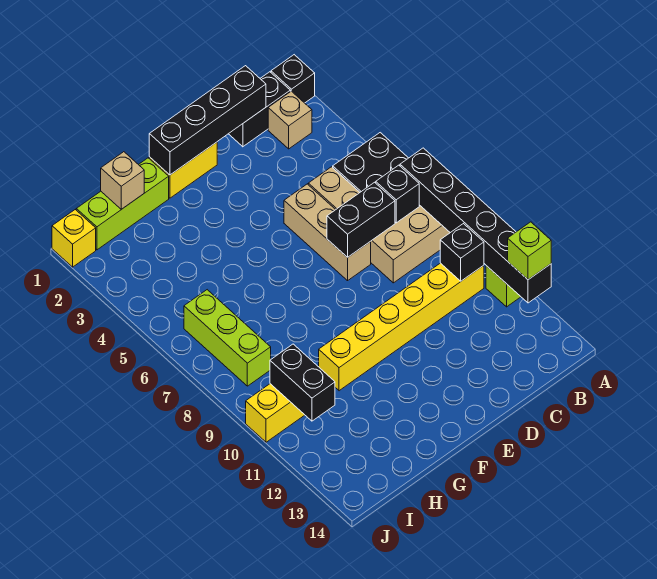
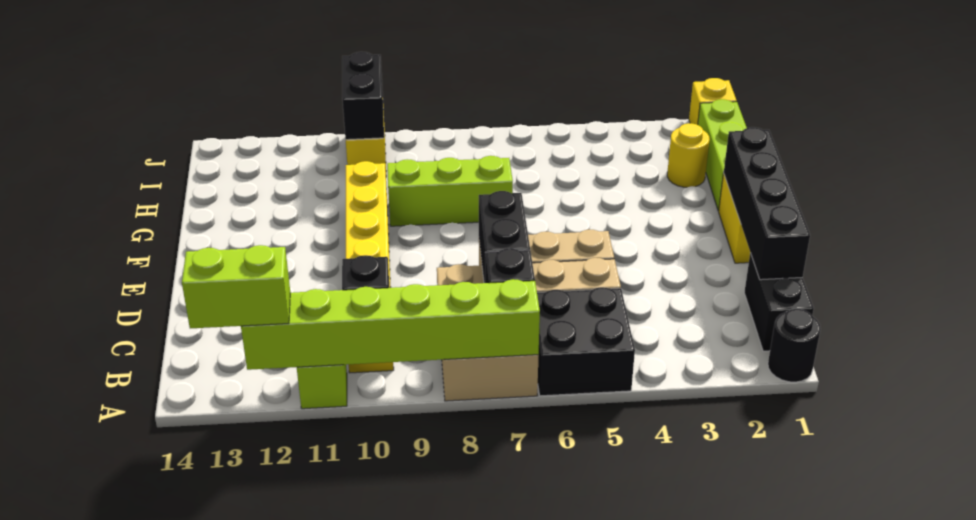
black brick A1 level 1 -> black round brick A1 level 1
black brick A7:A12 level 2 -> lime brick A7:A12 level 2
lime brick A12 level 3 -> lime brick A12:A13 level 3
tan brick B2 level 1 -> none
tan brick H1 level 2 -> none
none -> yellow round brick H2 level 1
lime brick I6:I8 level 1 -> lime brick G7:G9 level 1
black brick I10:I11 level 2 -> black brick I10:J10 level 2

